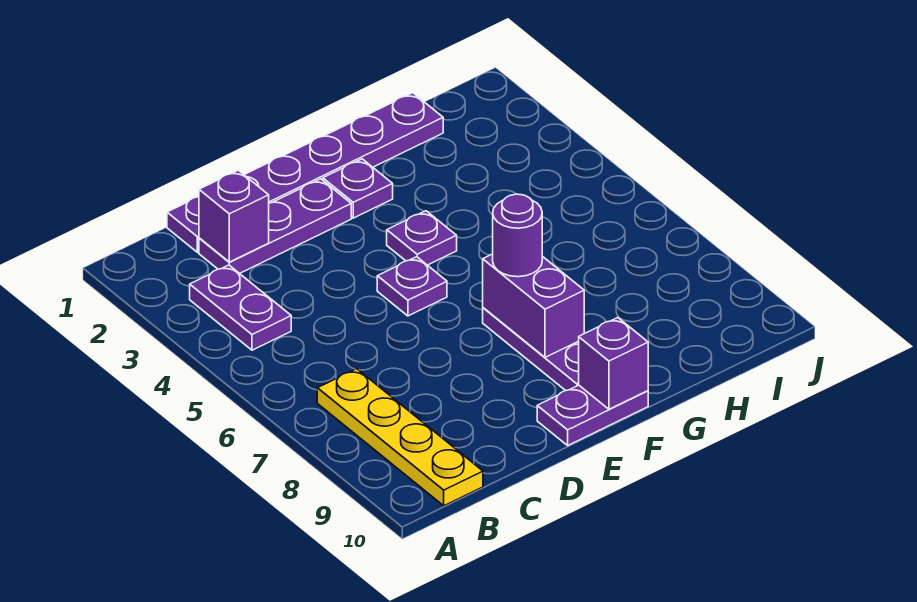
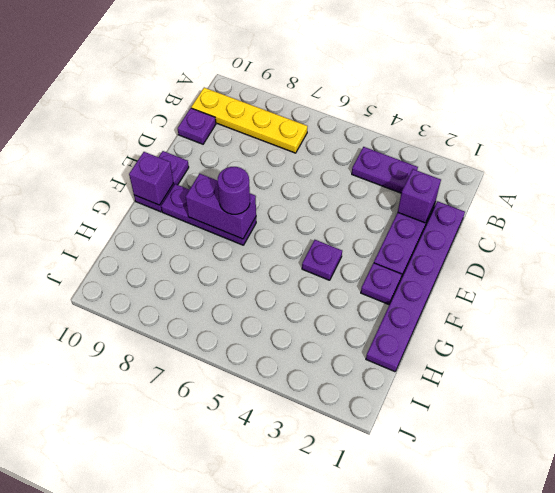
purple plate E5 level 1 -> purple plate C10 level 1

